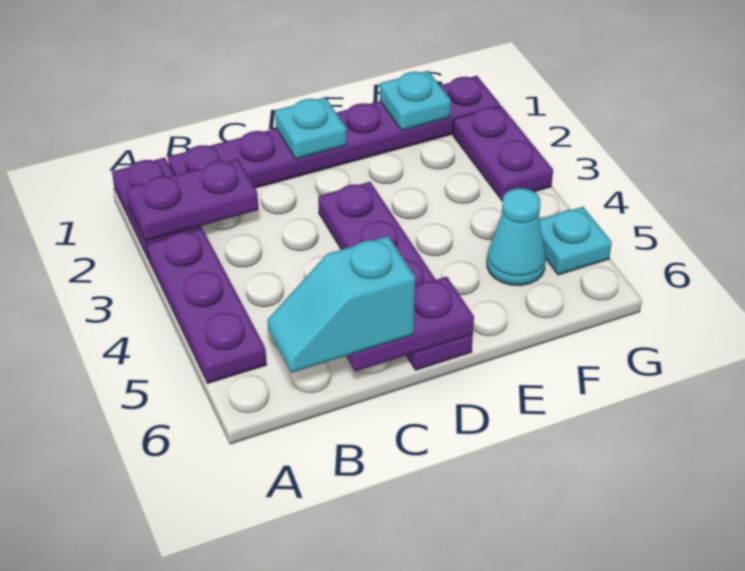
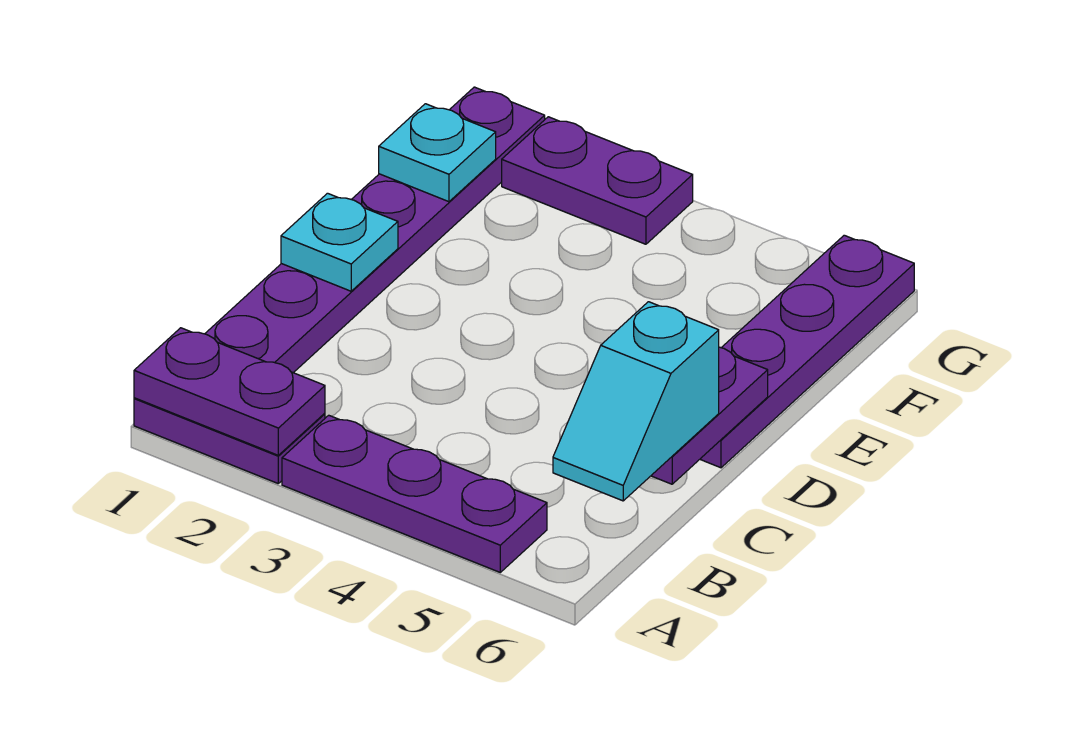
purple plate A2:B2 level 2 -> purple plate A1:A2 level 2
purple plate D3:D6 level 1 -> purple plate D6:G6 level 1
cyan cone F5 level 1 -> none
cyan plate G5 level 1 -> none

